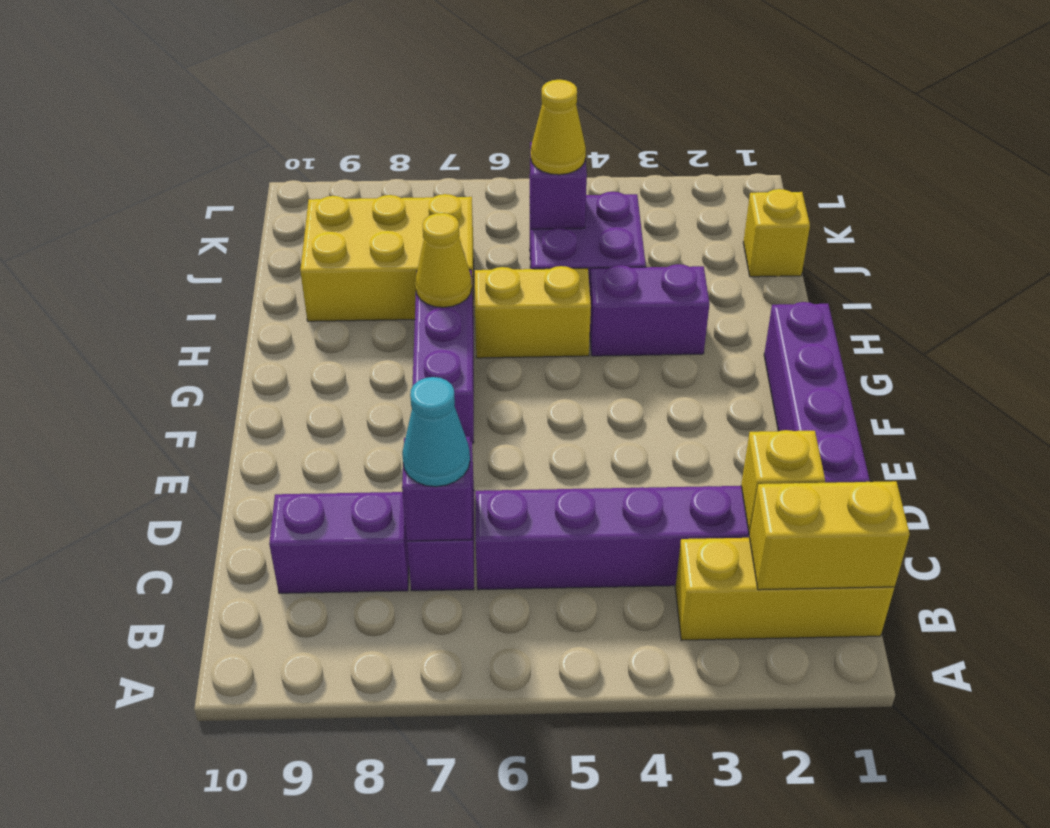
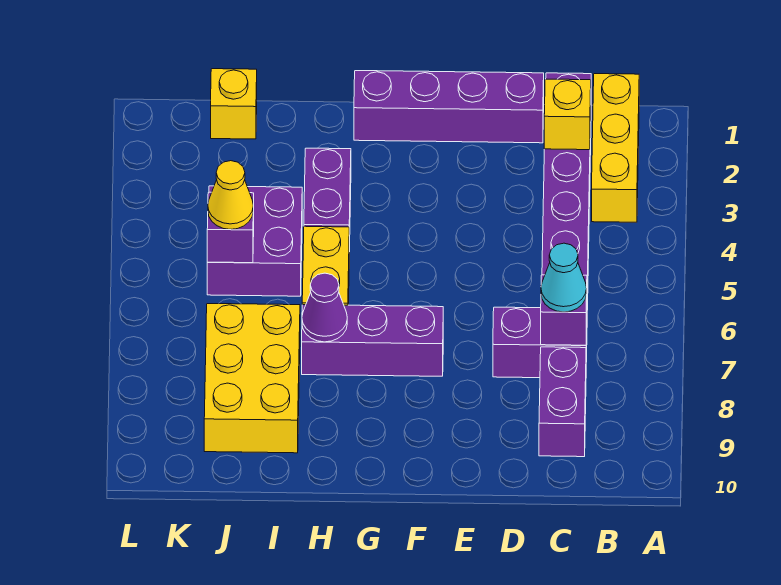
yellow brick B1:B2 level 2 -> none
yellow cone H7 level 2 -> purple cone H7 level 2

